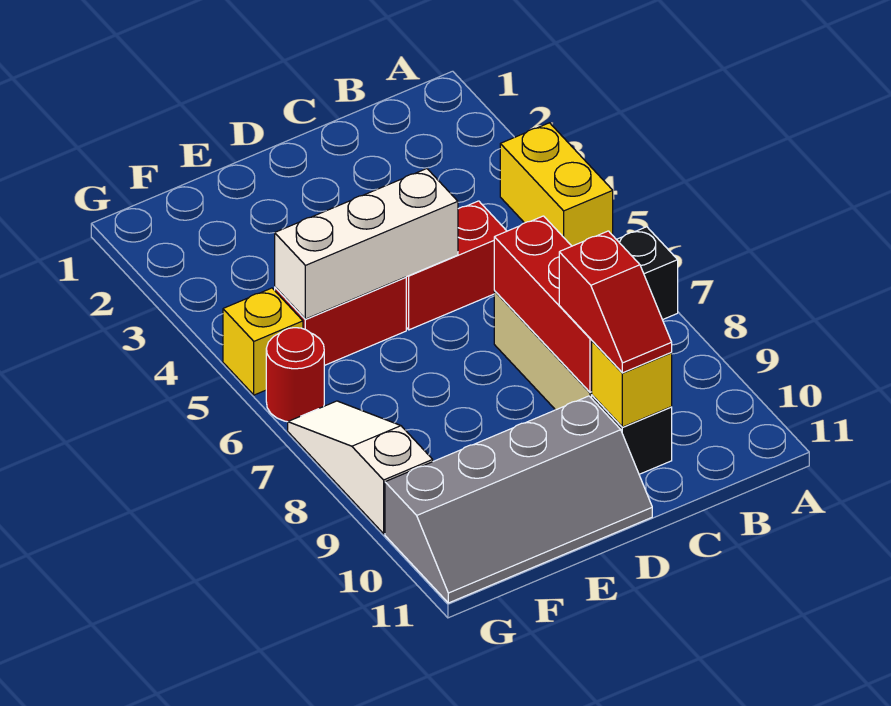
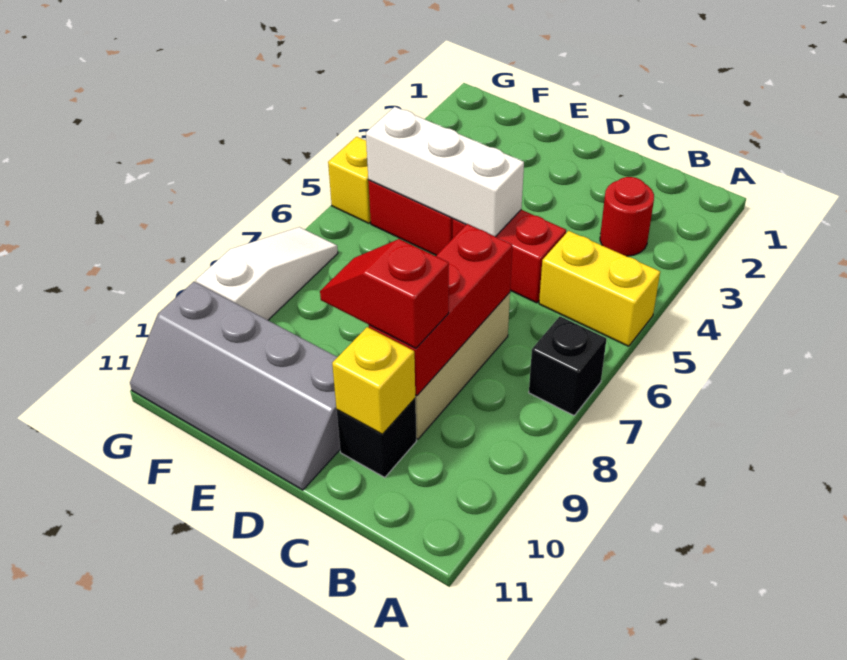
yellow brick A4:A5 level 1 -> yellow brick A5:B5 level 1
red slope C9:C10 level 3 top 9 -> red slope C9:D9 level 3 top C
red round brick G6 level 1 -> red round brick B3 level 1

